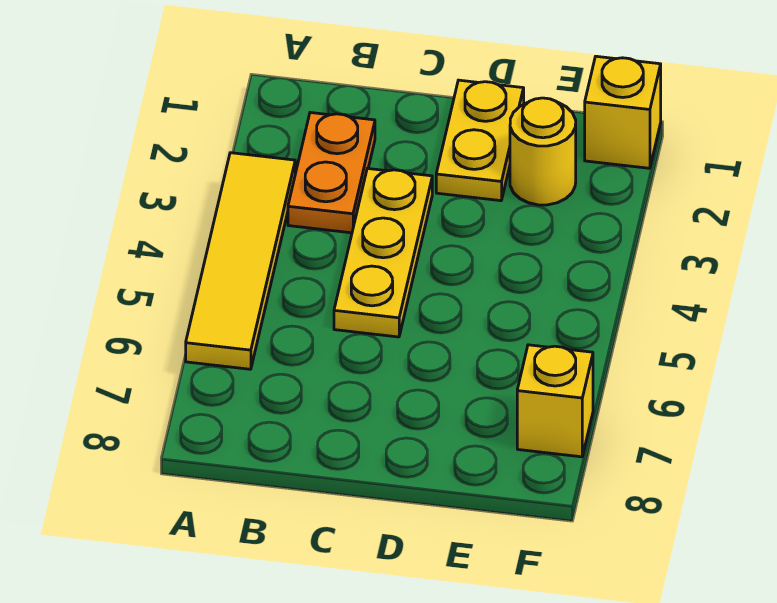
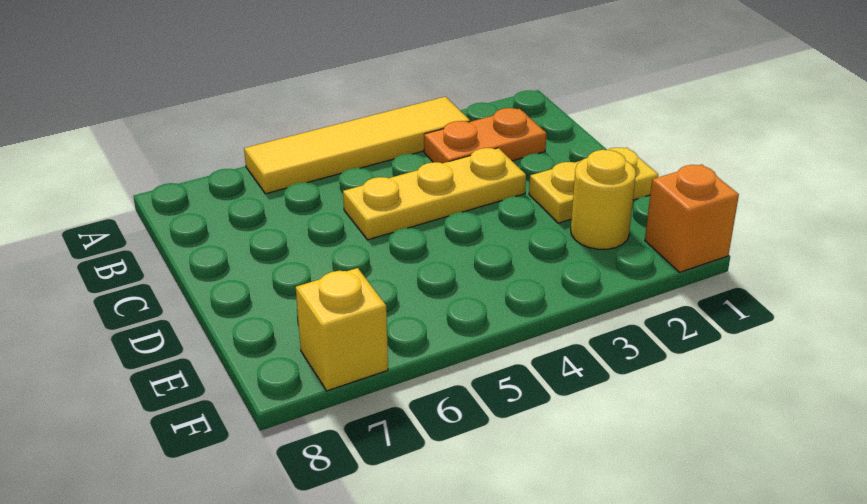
yellow brick F1 level 1 -> orange brick F1 level 1

